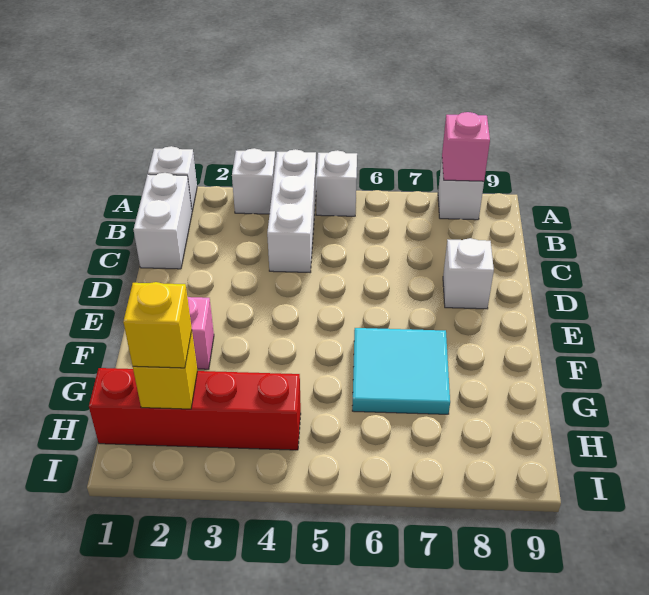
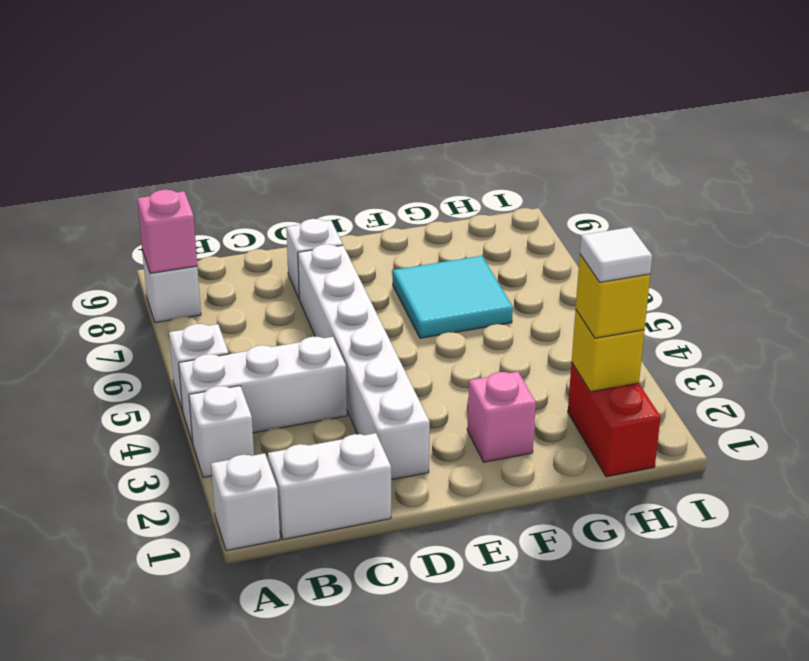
none -> white brick D2:D7 level 1
red brick H1:H4 level 1 -> red brick H1:H2 level 1
none -> white tile H2 level 4

